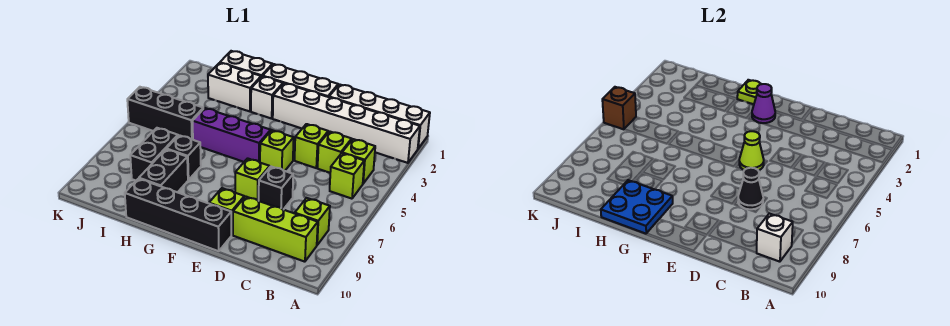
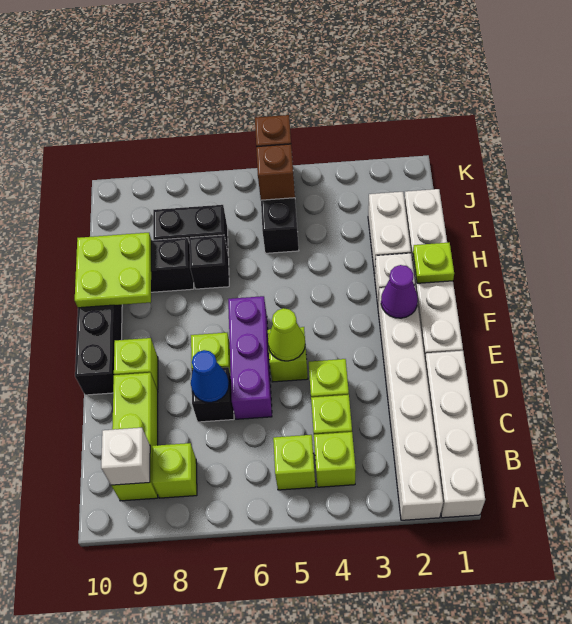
black cone D7 level 2 -> blue cone D7 level 2
purple brick F5:H5 level 1 -> purple brick D6:F6 level 1
blue plate G9:H10 level 2 -> lime plate G9:H10 level 2
none -> brown brick J5 level 2

